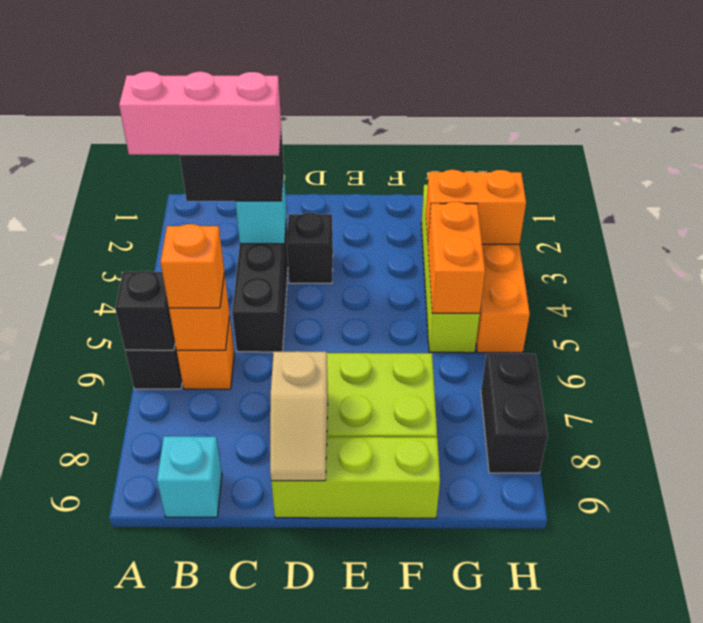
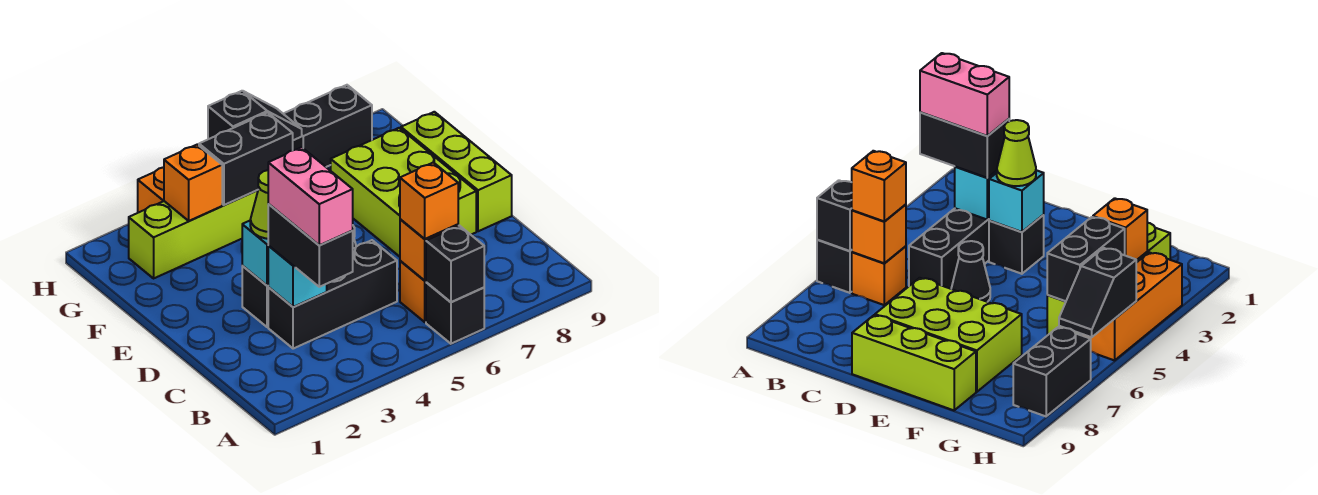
pink brick A3:C3 level 4 -> pink brick B3:C3 level 4
cyan brick B9 level 1 -> cyan brick D3 level 2
none -> lime cone D3 level 3
none -> black cone D5 level 1
tan slope D8:D9 level 2 top 8 -> none
orange brick G3:H3 level 2 -> orange brick G3 level 2
orange brick G4:G5 level 2 -> black brick G4:G5 level 2
none -> black slope H5:H6 level 2 top 5

